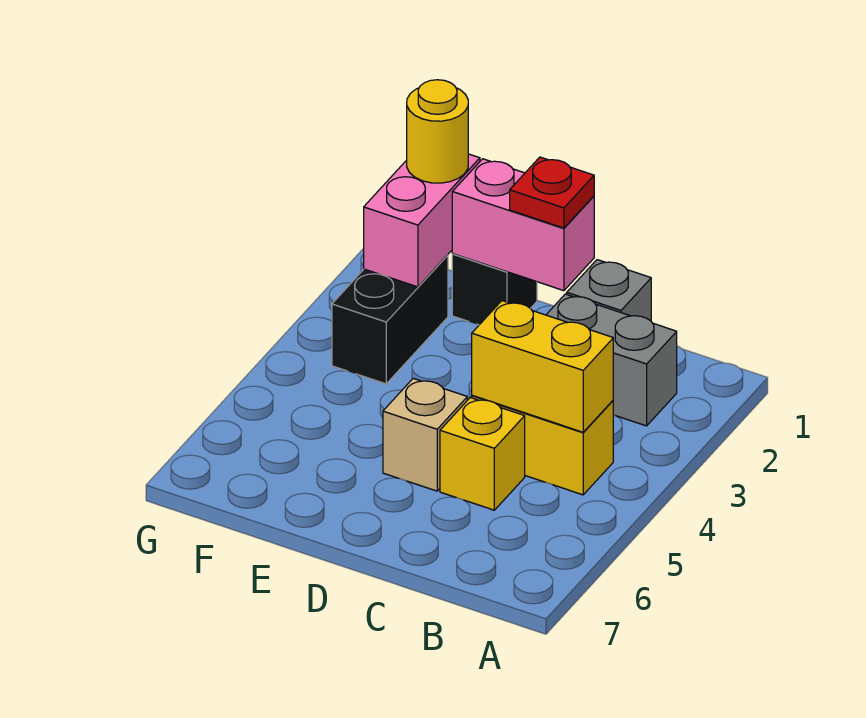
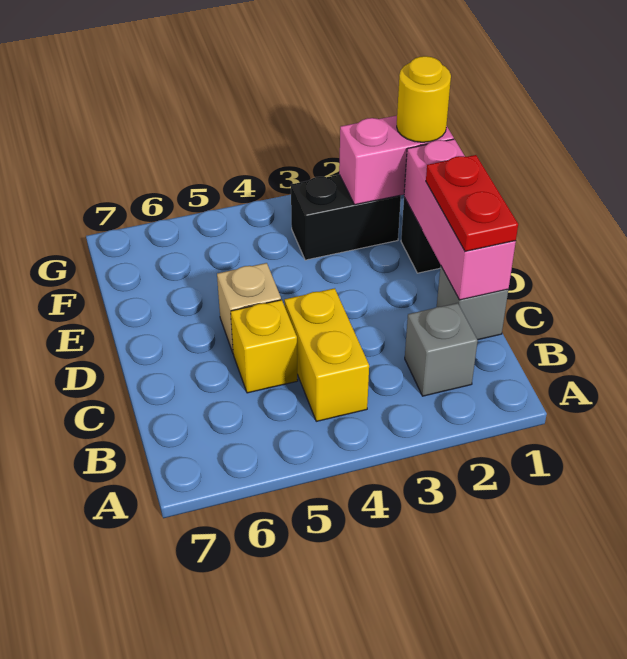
grey brick B2:C2 level 1 -> grey brick B2 level 1
yellow brick B4:C4 level 2 -> none
pink brick D1:E1 level 2 -> pink brick C1:E1 level 2
red plate D1 level 3 -> red plate C1:D1 level 3

